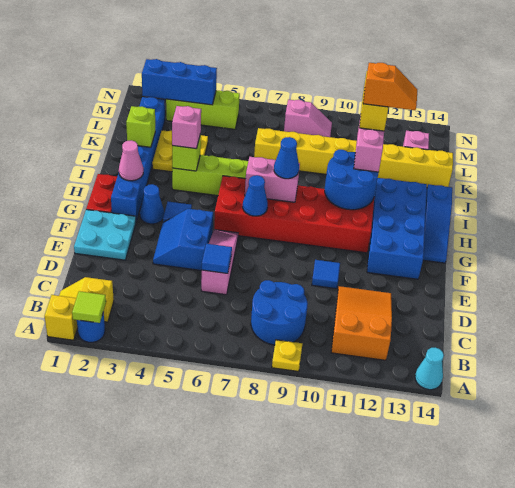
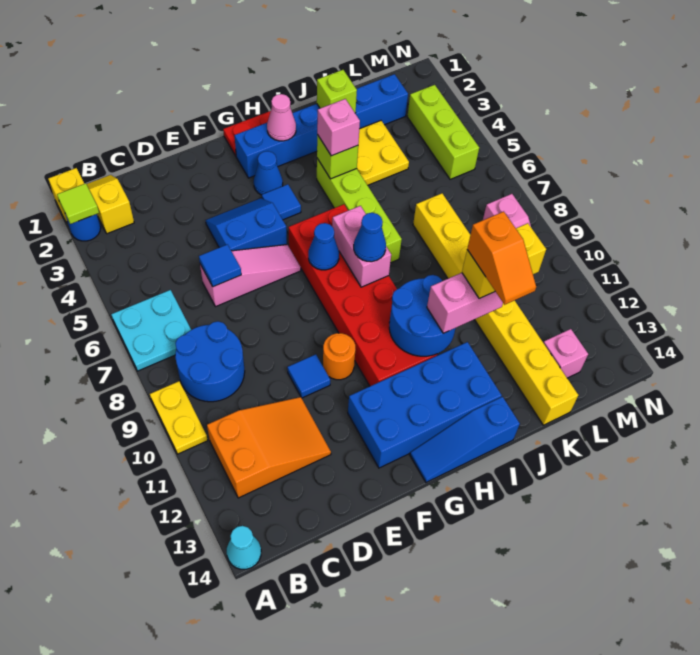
yellow plate A9 level 1 -> yellow plate A9:A10 level 1
cyan plate E1:F2 level 1 -> cyan plate A6:B7 level 1
none -> orange round brick F10 level 1
blue brick M2:M4 level 2 -> none

